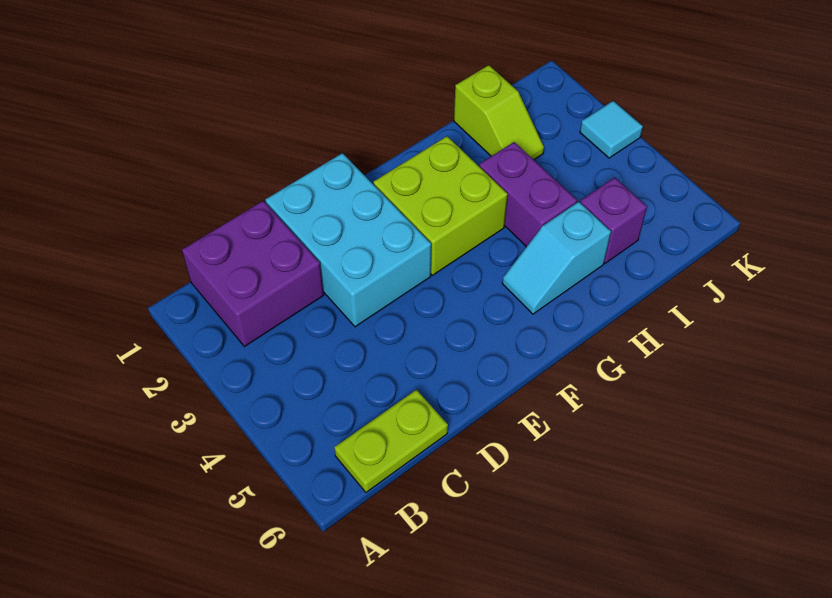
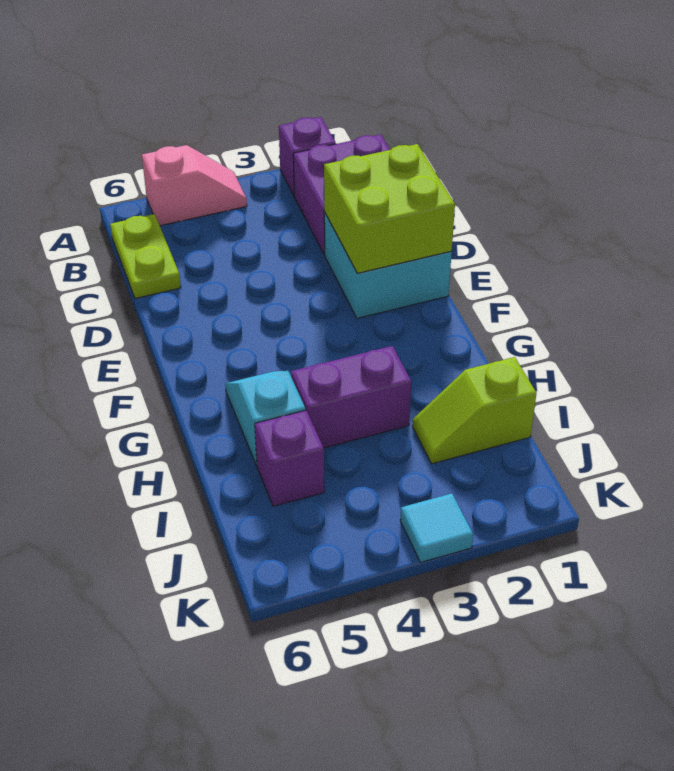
none -> purple brick A2 level 1
none -> pink slope A4:A5 level 1 top 5
cyan brick D1:E3 level 1 -> cyan brick D1:E2 level 1
lime brick F2:G3 level 1 -> lime brick D1:E2 level 2

